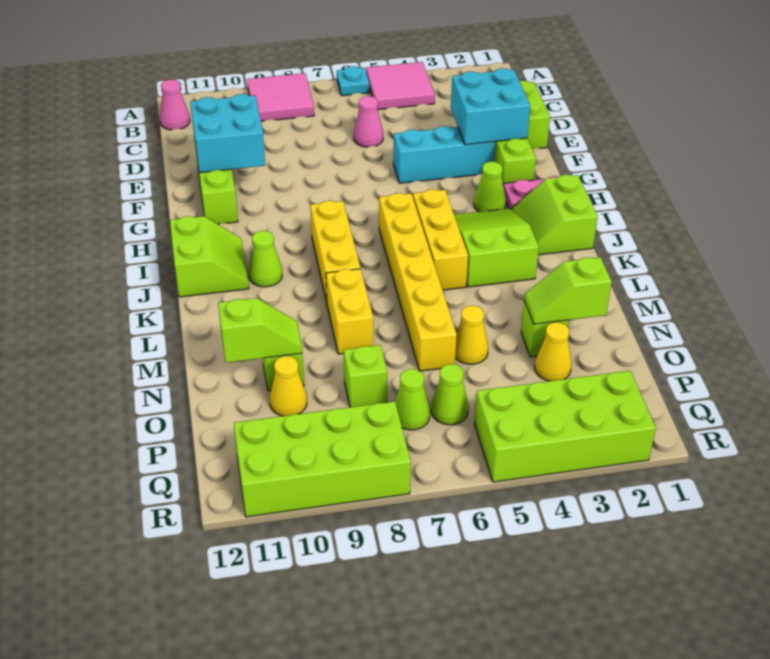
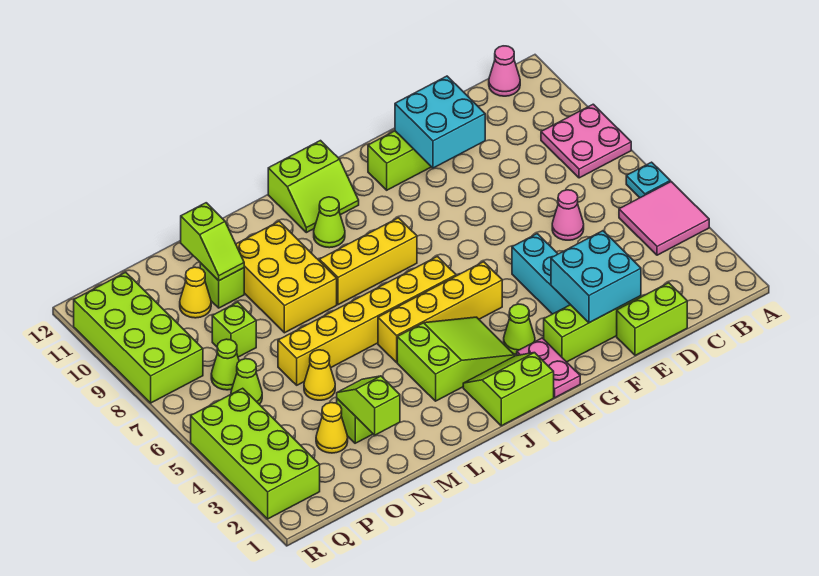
pink tile A8:B9 level 1 -> pink plate A8:B9 level 1
yellow brick I5:K5 level 1 -> yellow brick H5:K5 level 1
yellow brick L8:M8 level 1 -> yellow brick L8:M10 level 1

